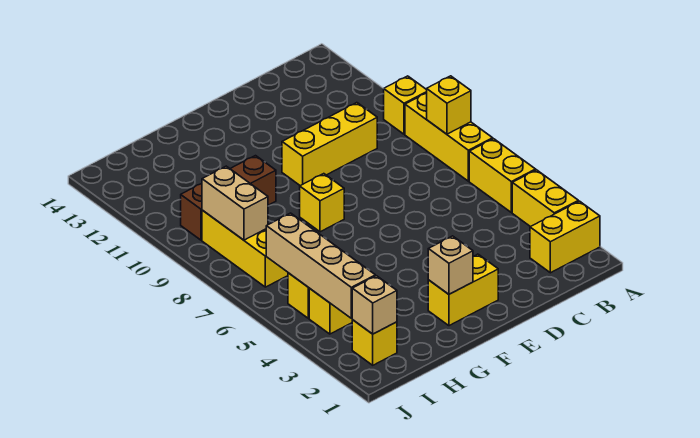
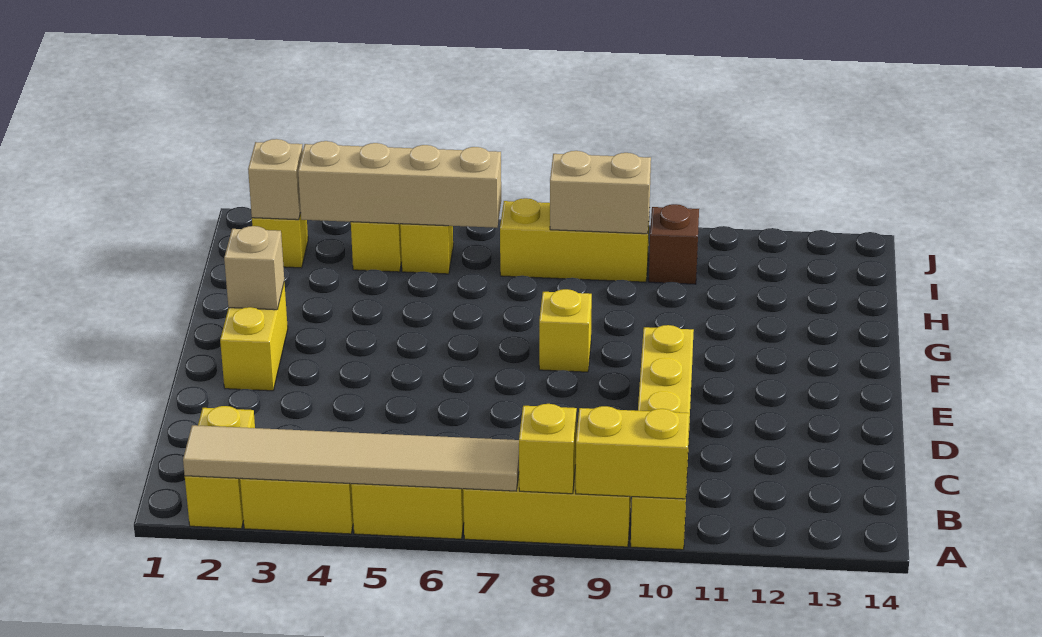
none -> tan tile A2:A7 level 2
none -> yellow brick A9:A10 level 2
brown brick G10:I10 level 1 -> brown brick I10 level 1

